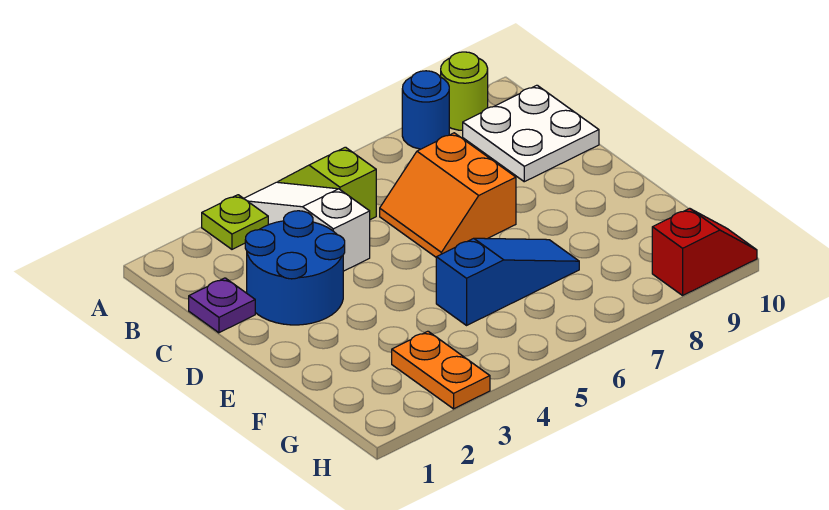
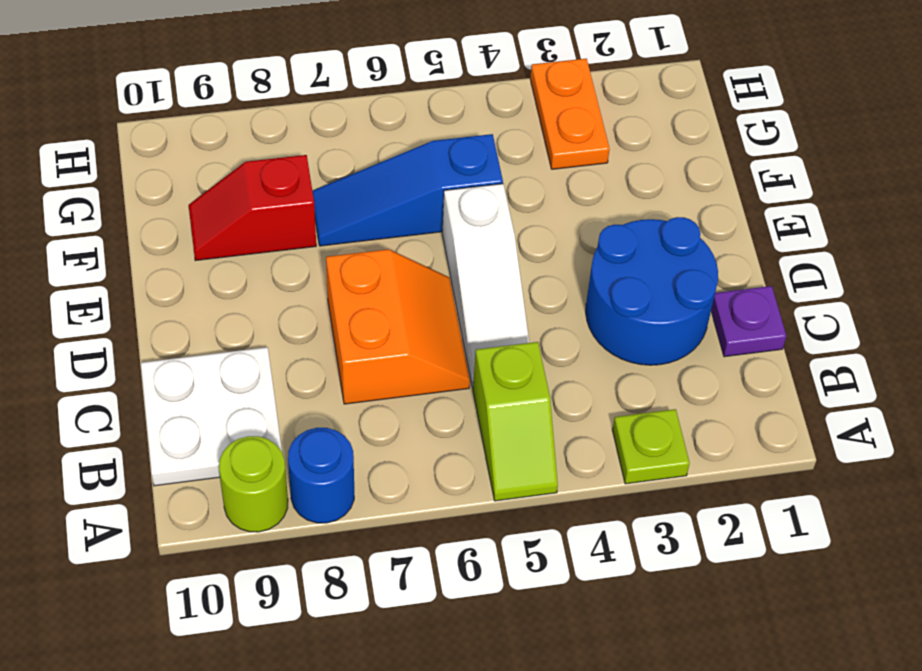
white slope A4:C4 level 1 top C -> white slope C5:E5 level 1 top E
red slope H9:H10 level 1 top 9 -> red slope F8:F9 level 1 top 8

